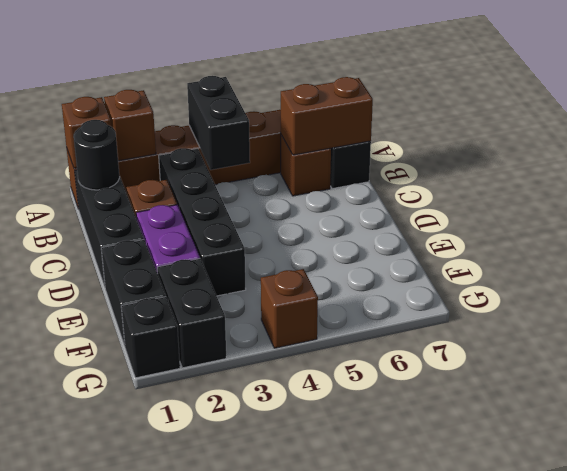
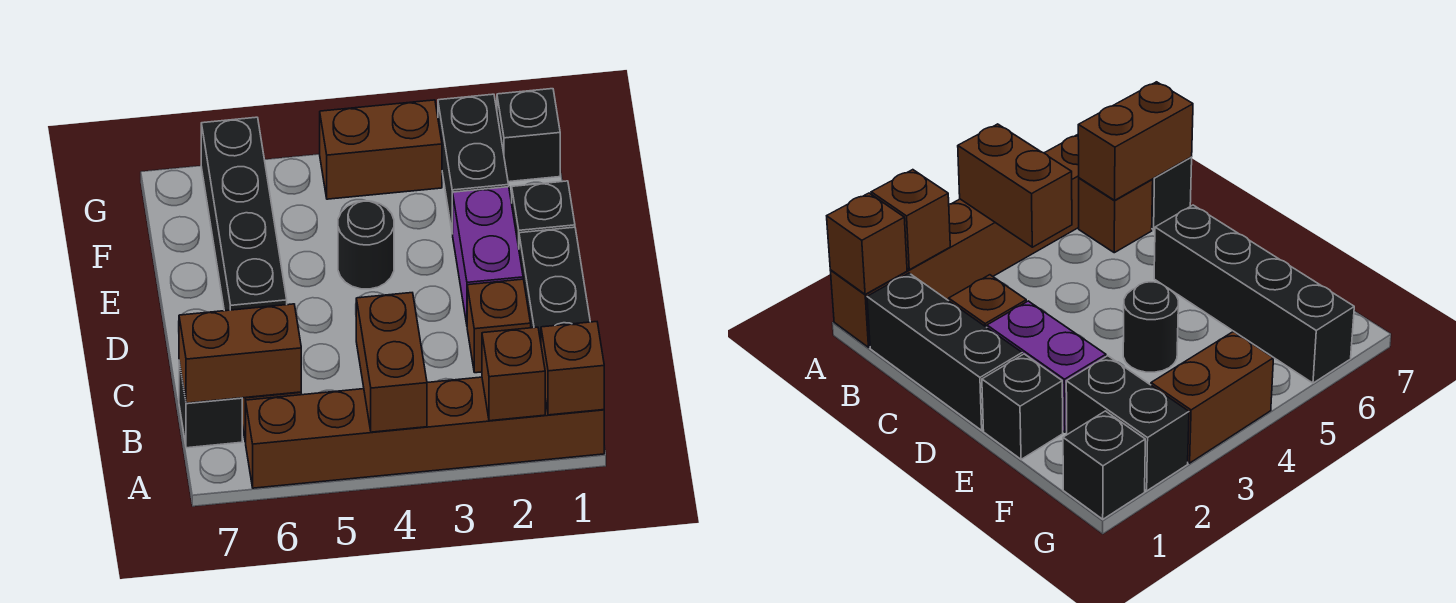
black brick A4:B4 level 2 -> brown brick A4:B4 level 2
black round brick B1 level 2 -> black round brick E4 level 1
black brick B3:E3 level 1 -> black brick D6:G6 level 1
black brick E1:F1 level 1 -> black brick E1 level 1
brown brick G4 level 1 -> brown brick G3:G4 level 1

